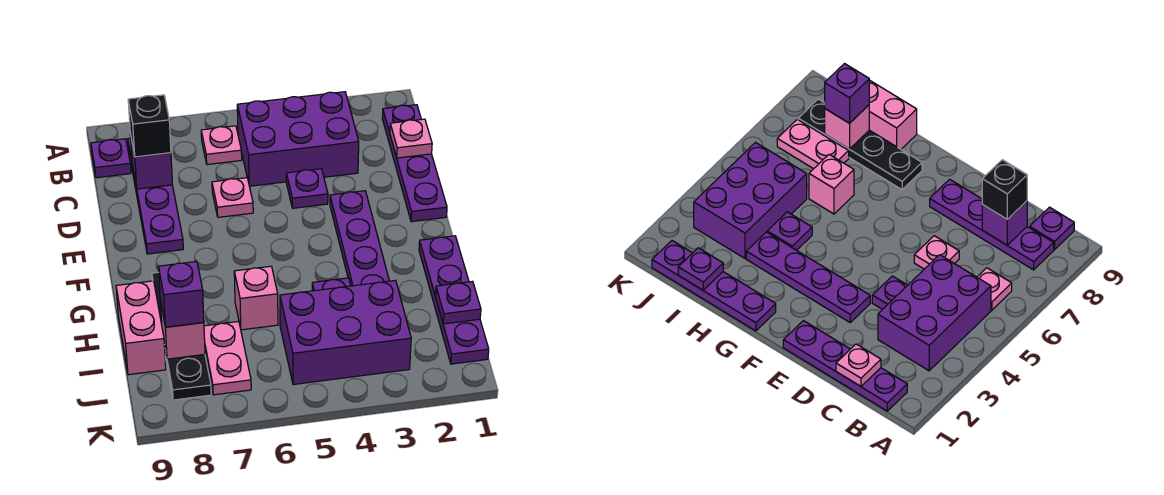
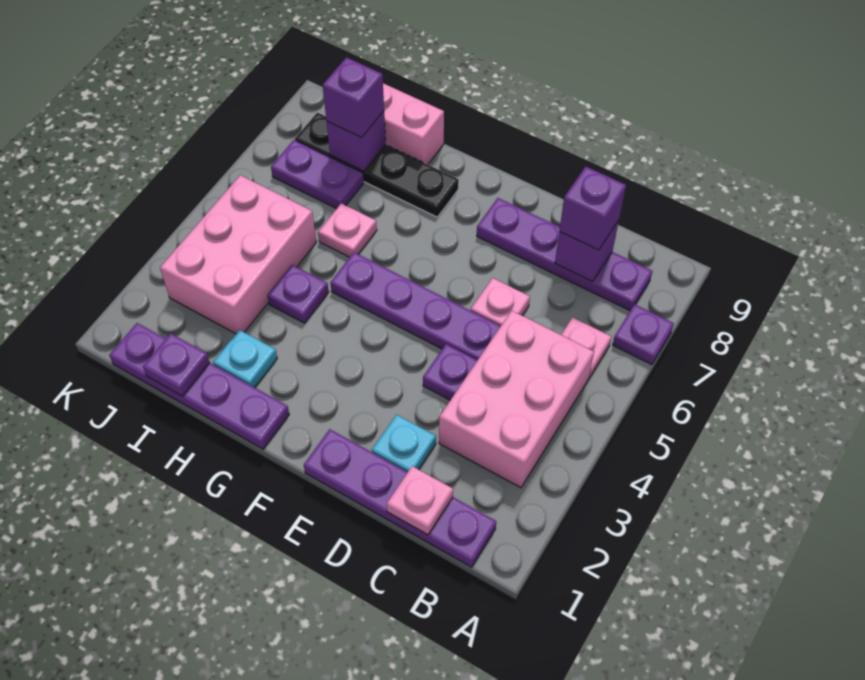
purple brick B3:C5 level 1 -> pink brick B3:C5 level 1
purple plate B9 level 1 -> purple plate A7 level 1
black brick C8 level 3 -> purple brick C8 level 3
none -> cyan plate D2 level 1
purple plate E3:H3 level 1 -> purple plate D5:G5 level 1
none -> cyan plate H2 level 1
pink brick H6 level 1 -> pink plate H6 level 1
purple brick I3:J5 level 1 -> pink brick I3:J5 level 1
pink plate I7:J7 level 1 -> purple plate I7:J7 level 1
pink brick I8 level 2 -> purple brick I8 level 2

